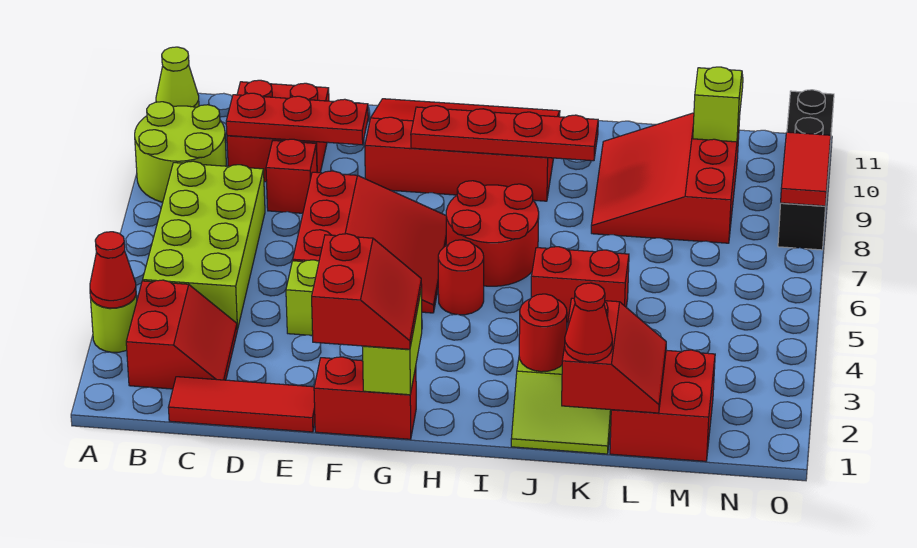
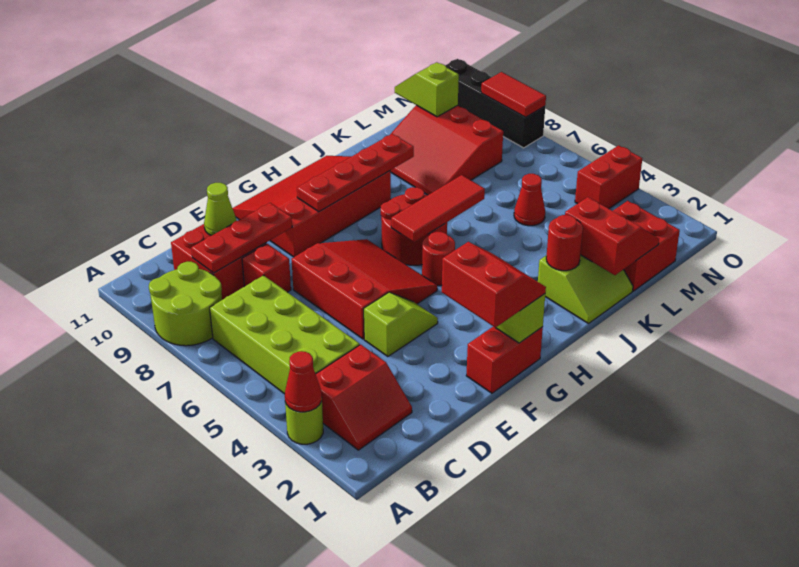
lime cone A11 level 1 -> lime cone D10 level 2
red slope B2:C3 level 1 top B -> red slope B2:C3 level 1 top 3
red tile C1:E1 level 1 -> red tile H6:J6 level 2
red brick J5:K5 level 1 -> red brick N4:O4 level 1
red cone K1 level 3 -> red cone L5 level 1

